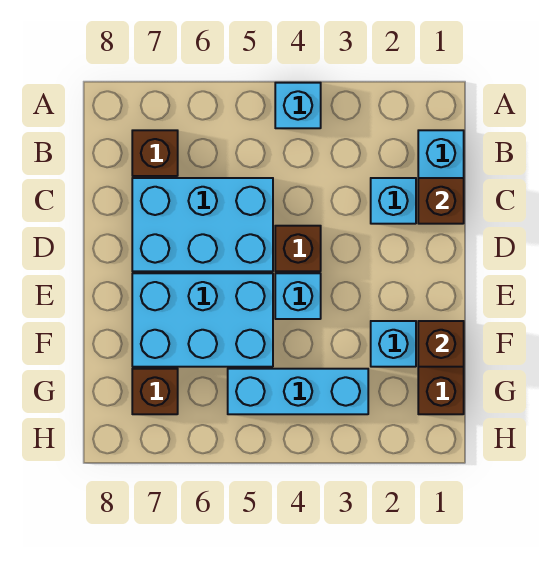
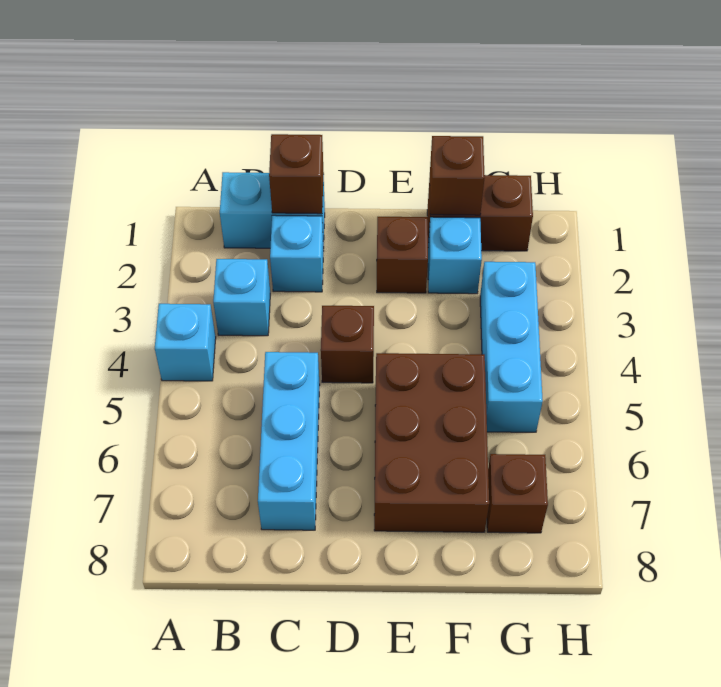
brown brick B7 level 1 -> brown brick E2 level 1
cyan brick C5:D7 level 1 -> cyan brick C5:C7 level 1
cyan brick E4 level 1 -> cyan brick B3 level 1
cyan brick E5:F7 level 1 -> brown brick E5:F7 level 1

